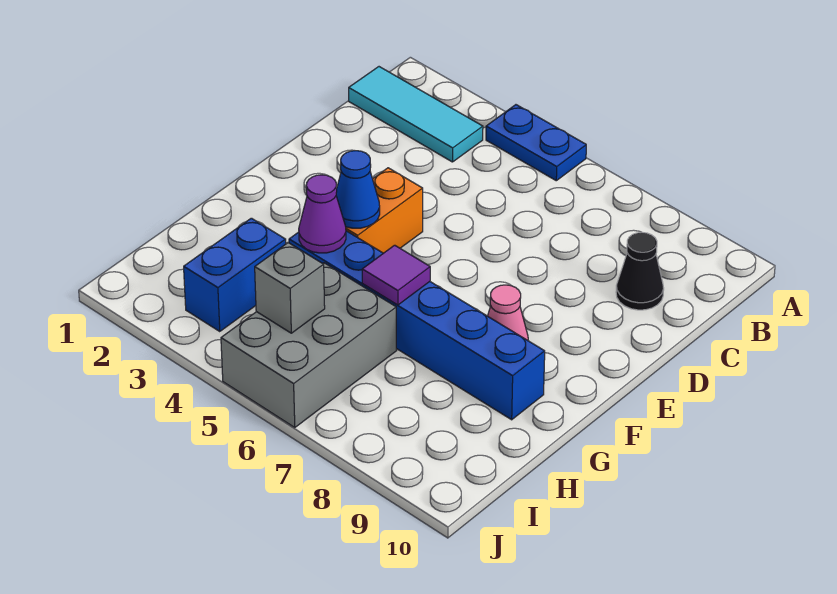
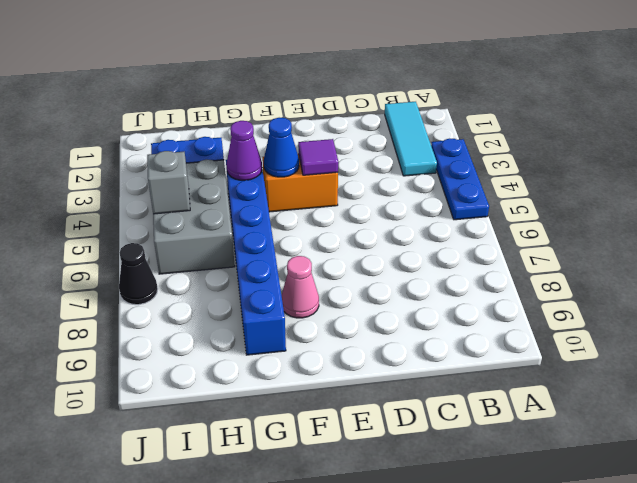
blue plate A4:A5 level 1 -> blue plate A3:A5 level 1
black cone C9 level 1 -> black cone J7 level 1
purple tile G6 level 2 -> purple tile E4 level 2
grey brick H5:J6 level 1 -> grey brick H4:I6 level 1

